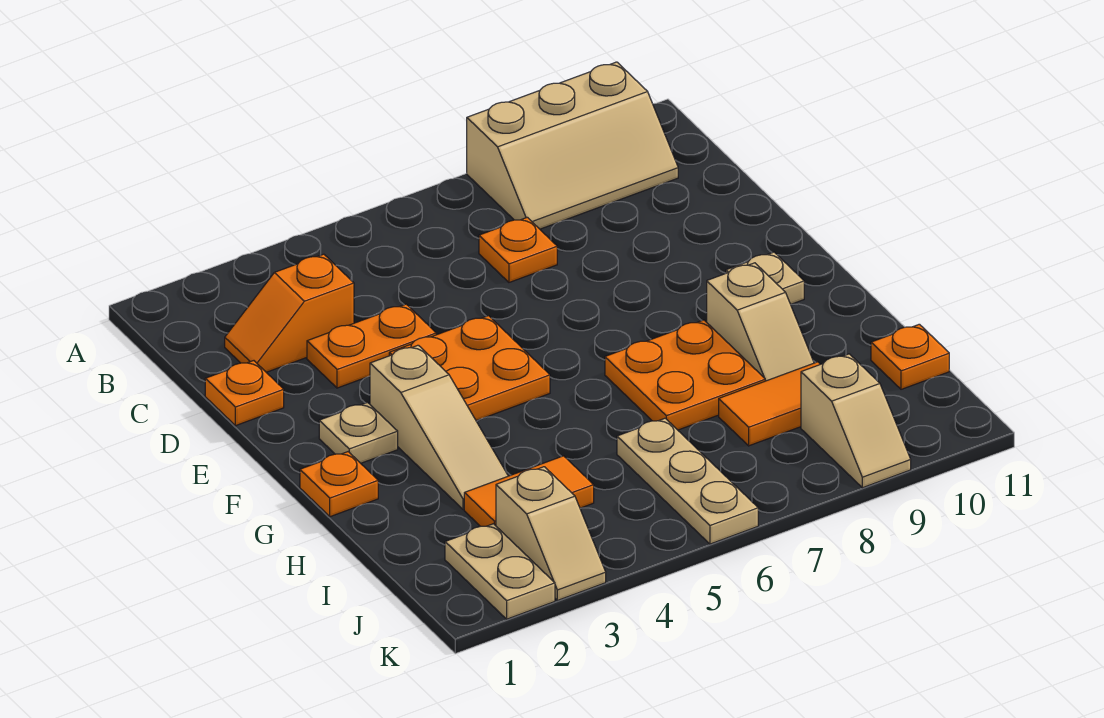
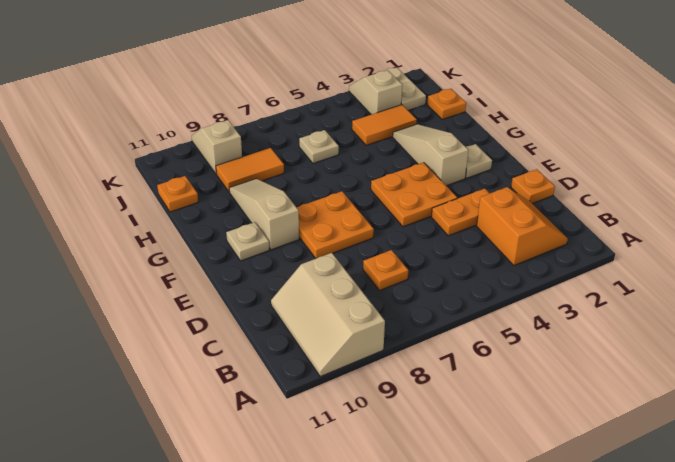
tan slope A8:B10 level 1 top A -> tan slope A9:C10 level 1 top 9
orange slope C2:C3 level 1 top 3 -> orange slope B2:C3 level 1 top 3
orange plate G1 level 1 -> orange plate I1 level 1
orange plate G7:H8 level 1 -> orange plate E7:F8 level 1
tan slope G9:H9 level 1 top G -> tan slope F9:H9 level 1 top F
tan plate I6:K6 level 1 -> tan plate I6 level 1

